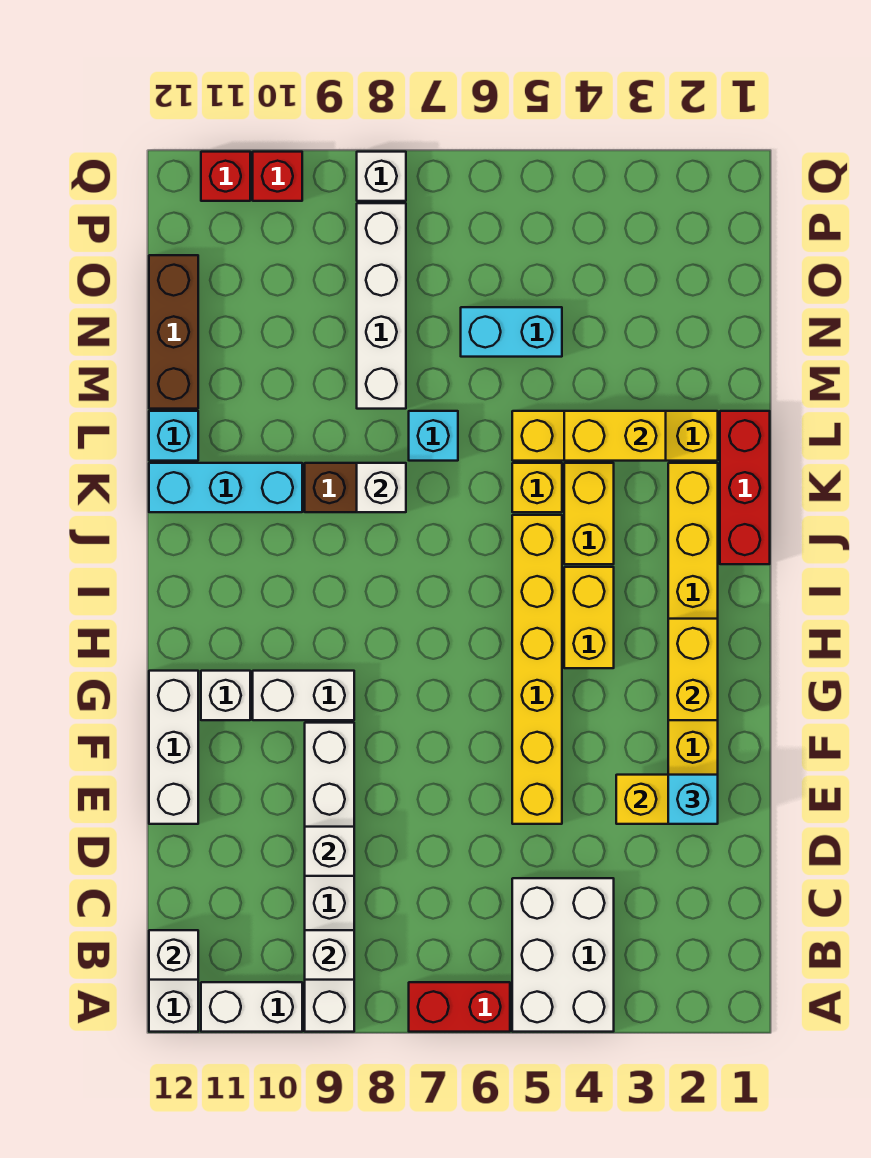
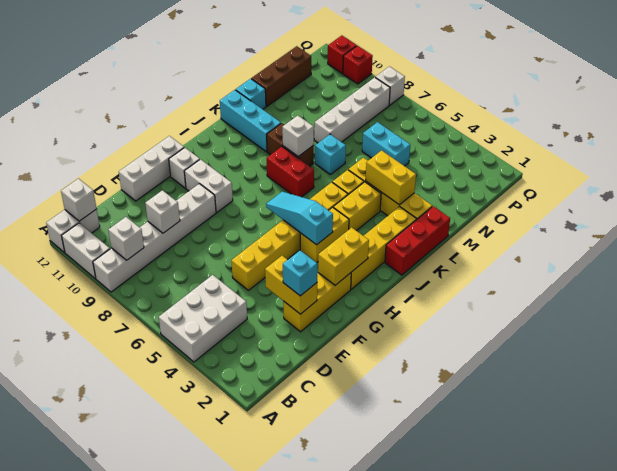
red brick A6:A7 level 1 -> red brick J7:J8 level 1
none -> cyan slope H4:H6 level 2 top 4

